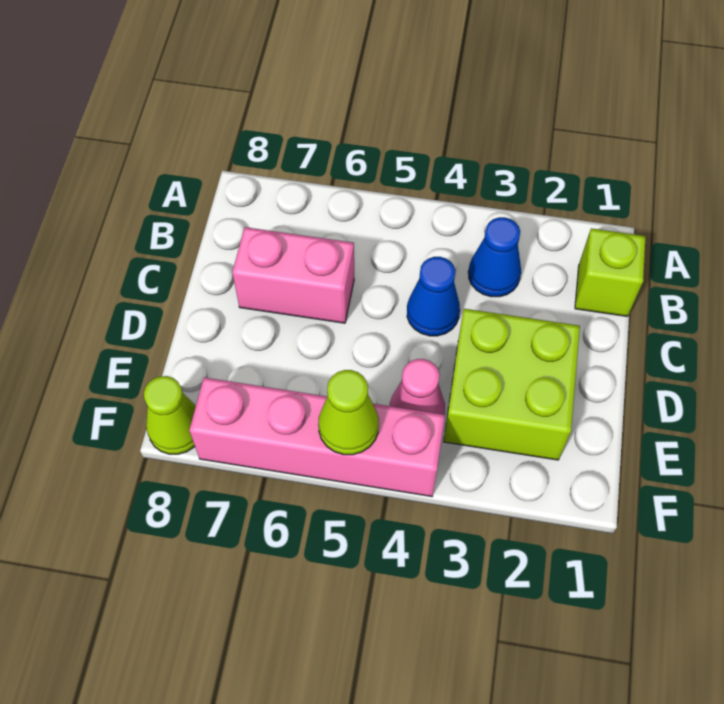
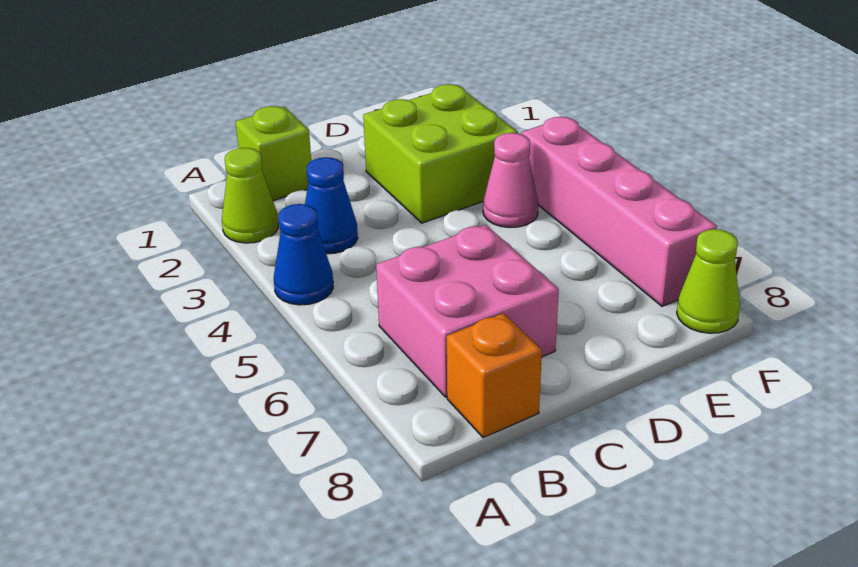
none -> orange brick B8 level 1
blue cone C4 level 1 -> blue cone A4 level 1
pink brick C6:C7 level 1 -> pink brick B6:C7 level 1
lime cone F5 level 2 -> lime cone A2 level 1

